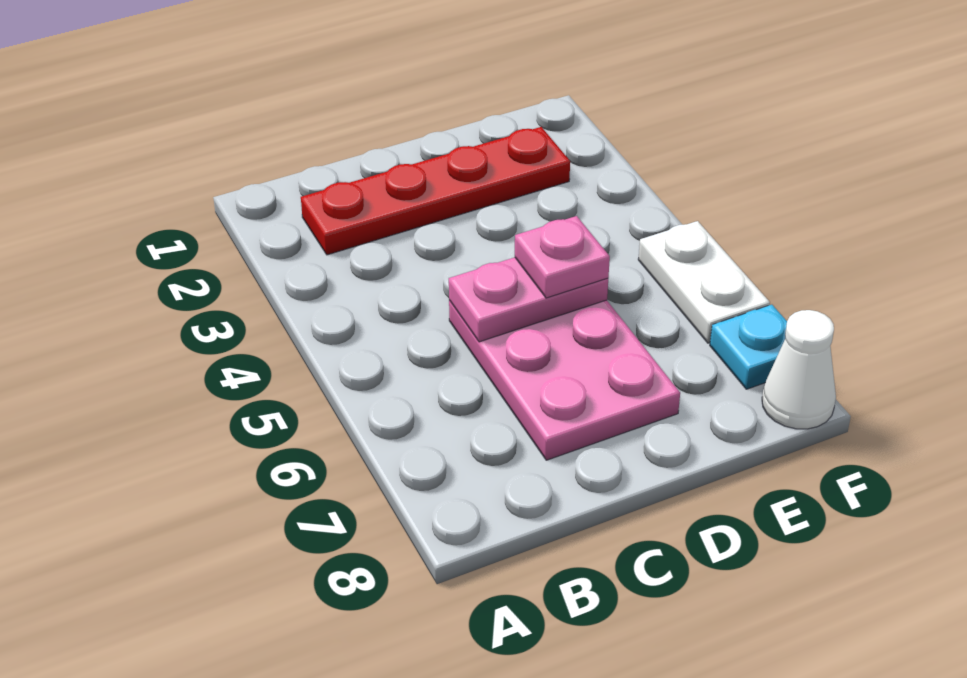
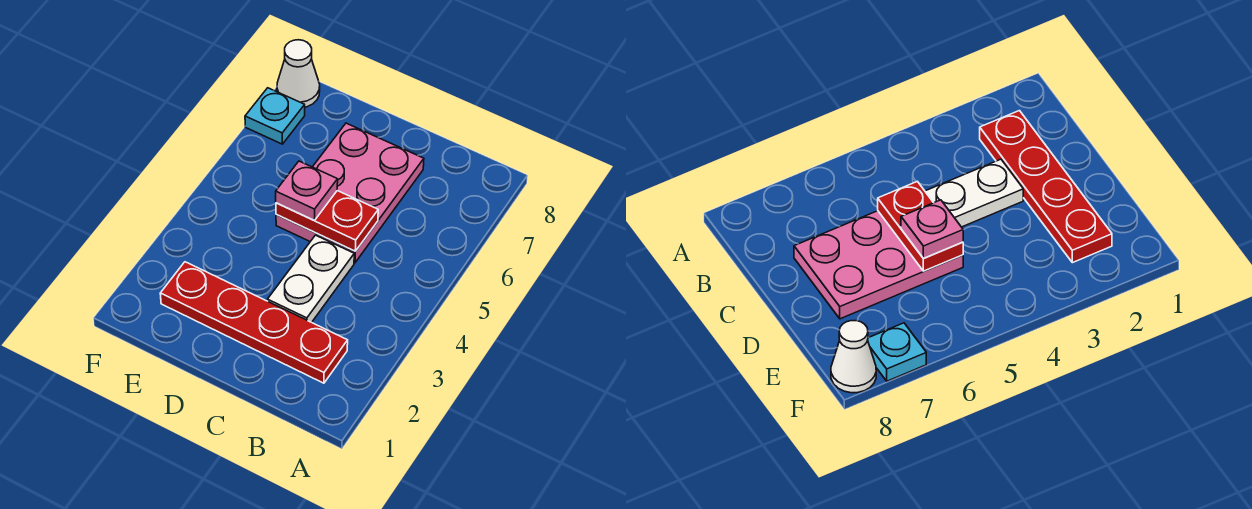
pink plate C5:D5 level 2 -> red plate C5:D5 level 2
white plate F5:F6 level 1 -> white plate C3:C4 level 1

